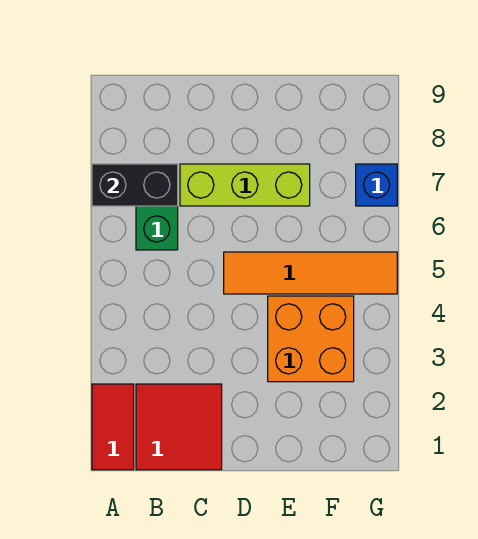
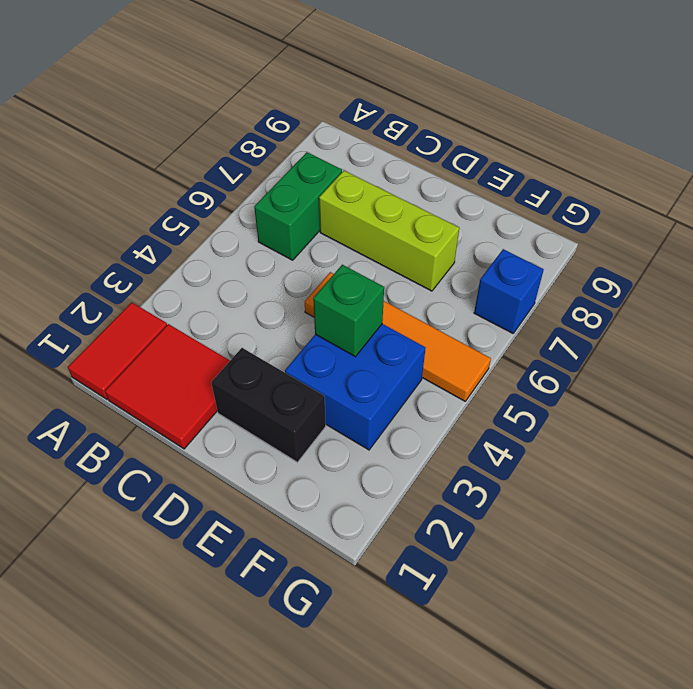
black brick A7:B7 level 2 -> black brick D2:E2 level 1
orange brick E3:F4 level 1 -> blue brick E3:F4 level 1
none -> green brick E4 level 2

